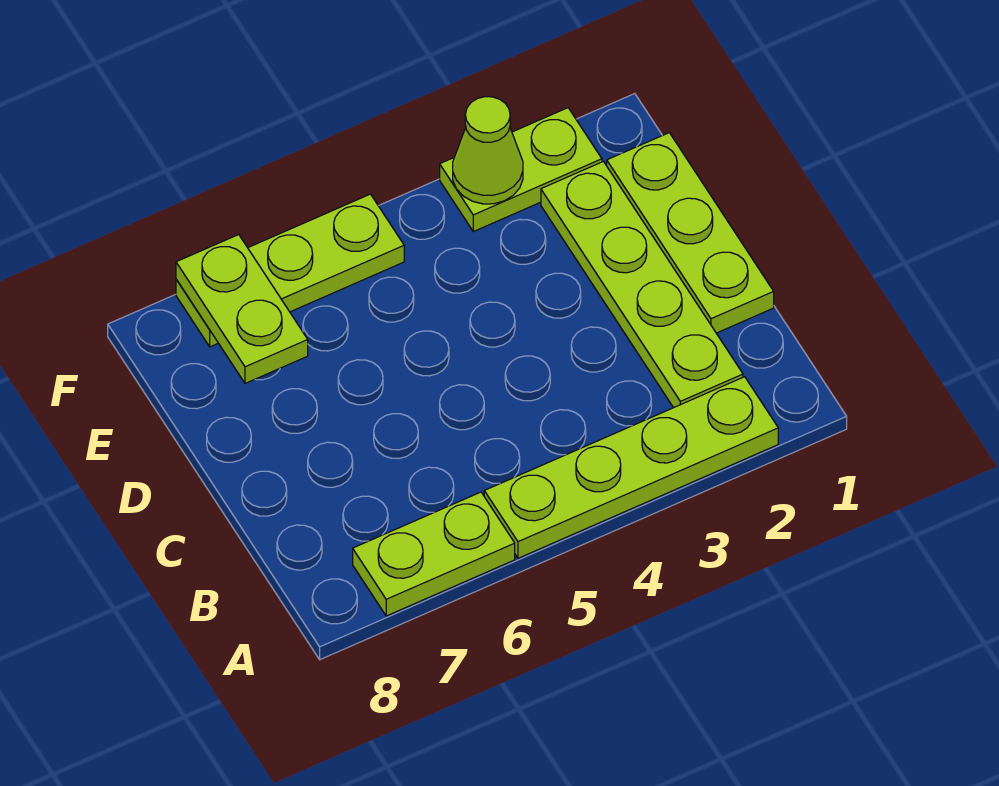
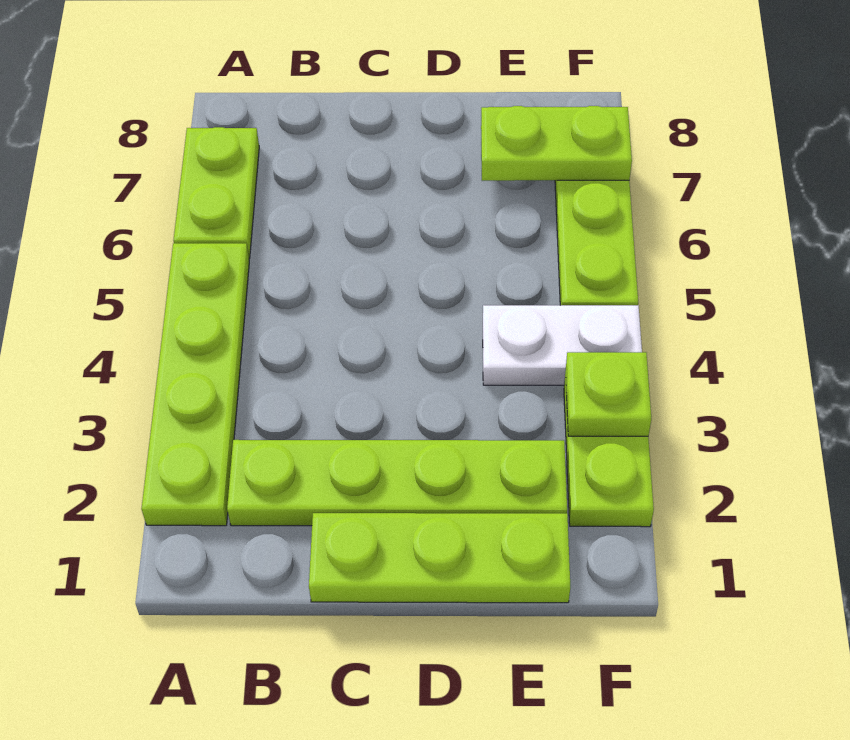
none -> white plate E4:F4 level 1
lime cone F3 level 2 -> lime plate F3 level 2

